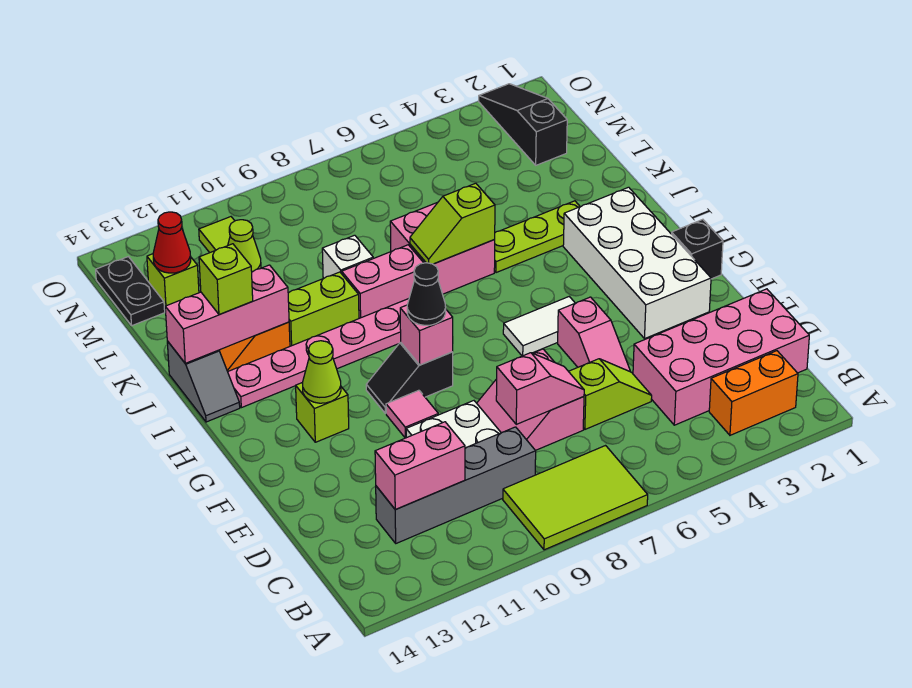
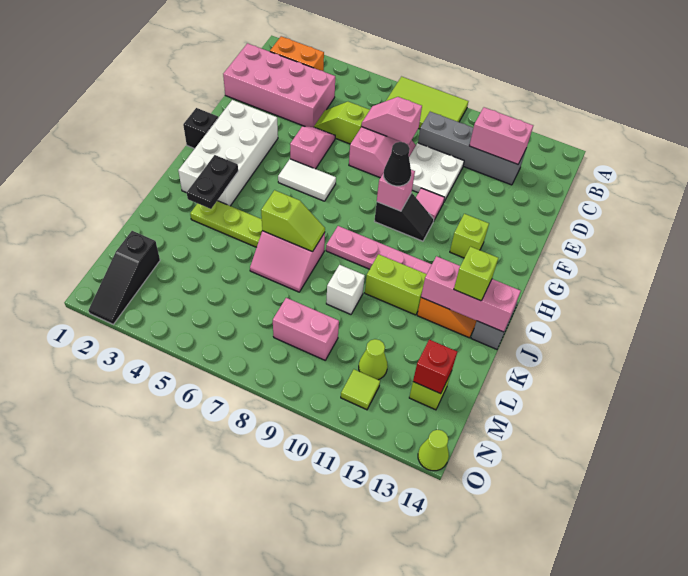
lime cone G12 level 2 -> lime cone O14 level 1
pink brick J6:K7 level 1 -> pink slope J6:K7 level 1 top J
pink brick J8:J9 level 1 -> pink brick M8:M9 level 1
red cone M13 level 2 -> red brick M13 level 2
black plate M14:N14 level 1 -> black plate I3:J3 level 2

